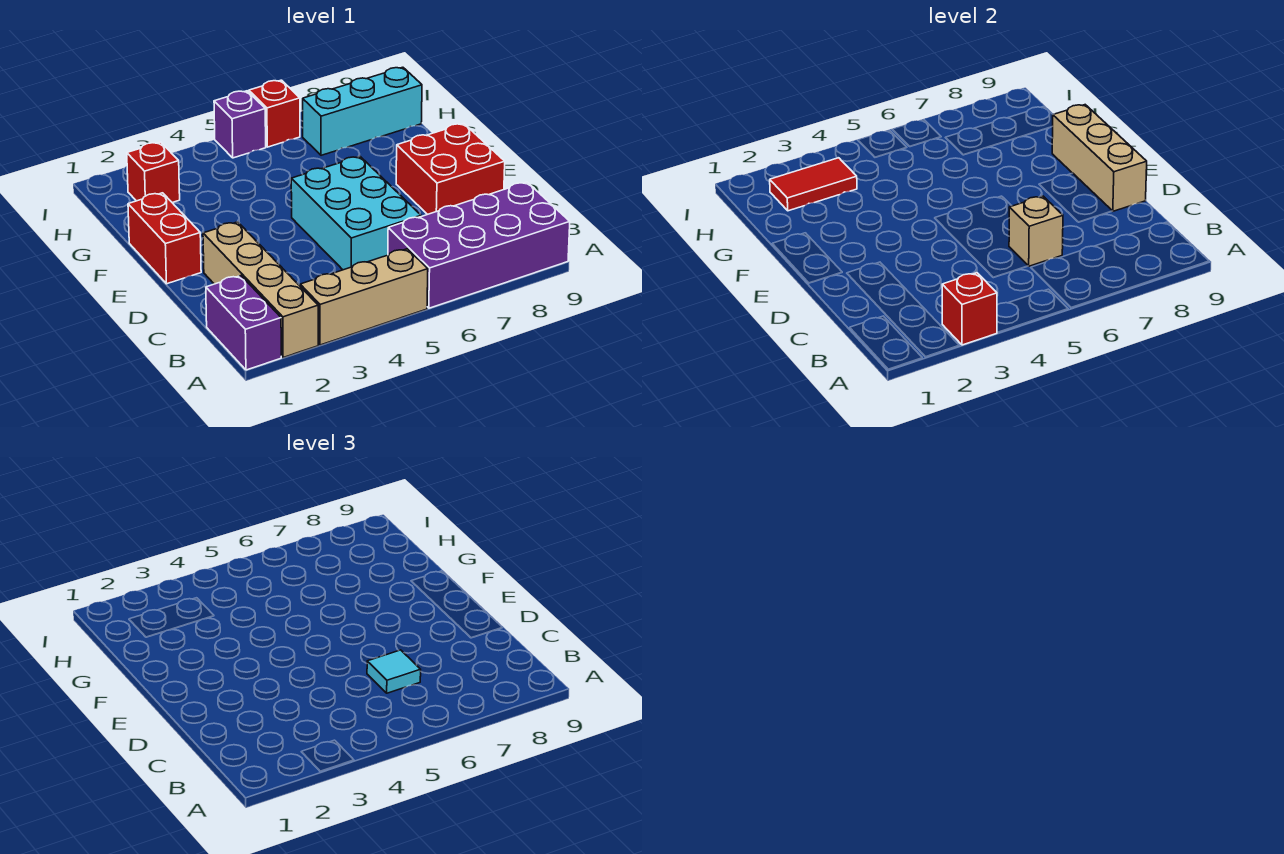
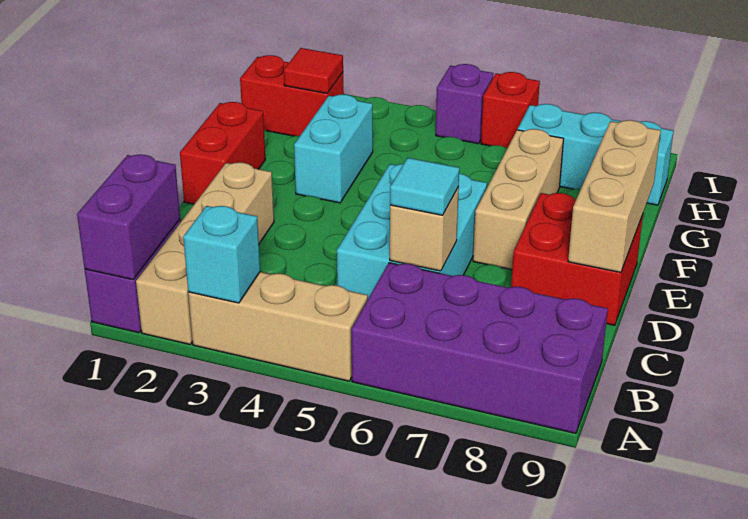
none -> purple brick A1:B1 level 2
red brick A3 level 2 -> cyan brick A3 level 2
none -> tan brick E7:G7 level 1
none -> cyan brick F3:G3 level 1
red brick H2 level 1 -> red brick H1:H2 level 1
red tile H2:H3 level 2 -> red tile H2 level 2

